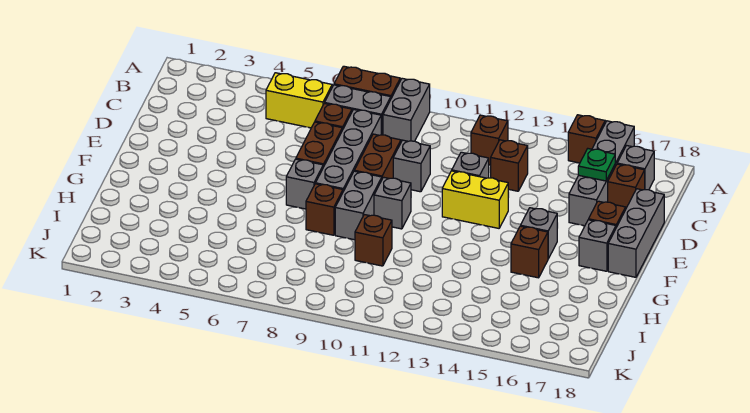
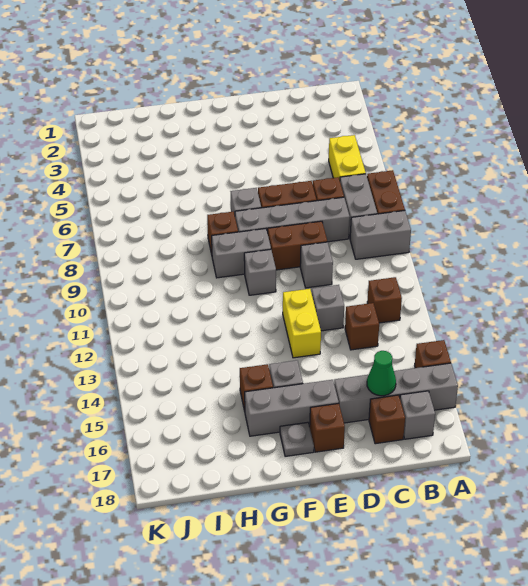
green plate C16 level 2 -> green cone C16 level 2
grey brick D18:F18 level 1 -> grey brick E16:G16 level 1
grey brick F17 level 1 -> grey plate F17 level 1
brown brick H10 level 1 -> none

